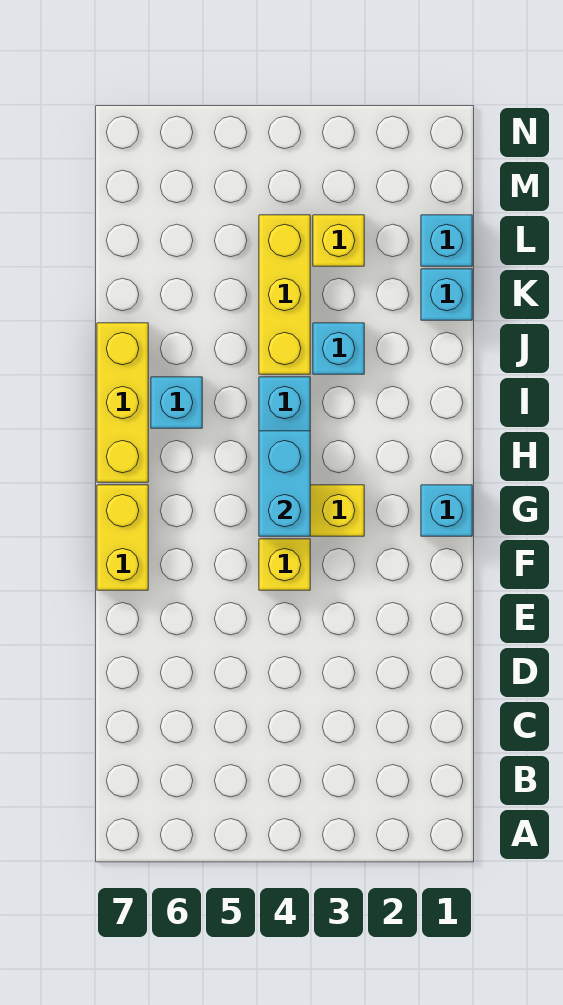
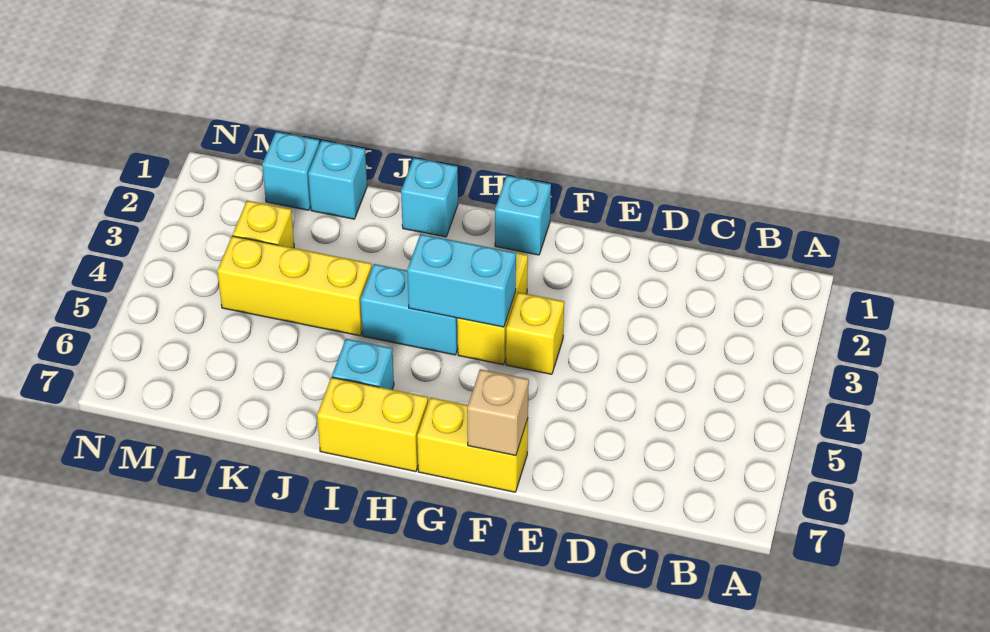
none -> tan brick F7 level 2
yellow brick H7:J7 level 1 -> yellow brick H7:I7 level 1
cyan brick J3 level 1 -> cyan brick I1 level 1

